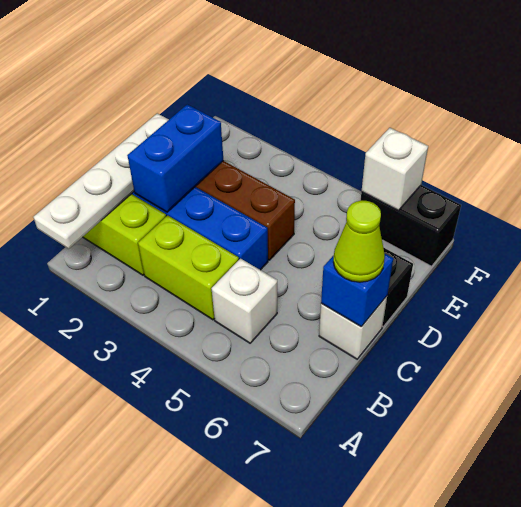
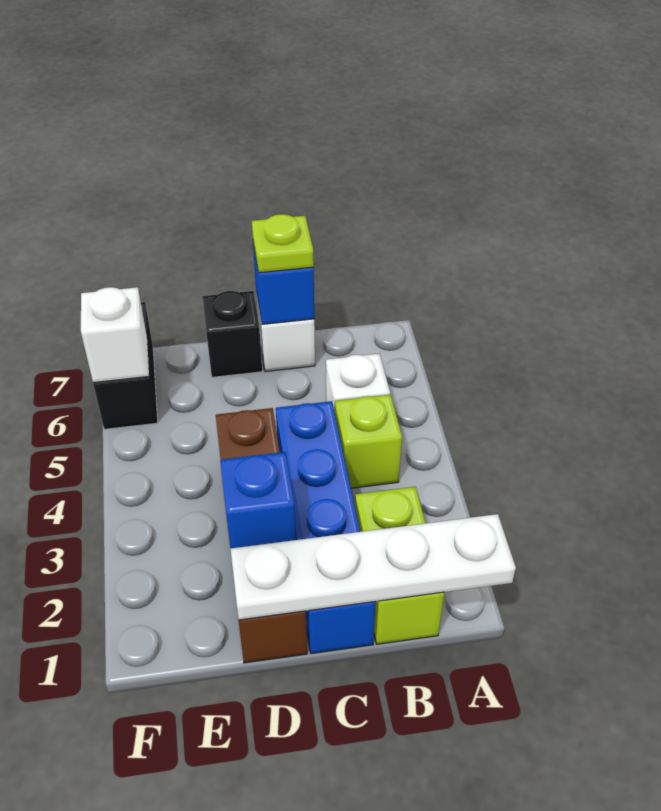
lime brick B3:B4 level 1 -> lime brick B4 level 1
blue brick C2:D2 level 2 -> blue brick D2 level 2
lime cone C7 level 3 -> lime plate C7 level 3

